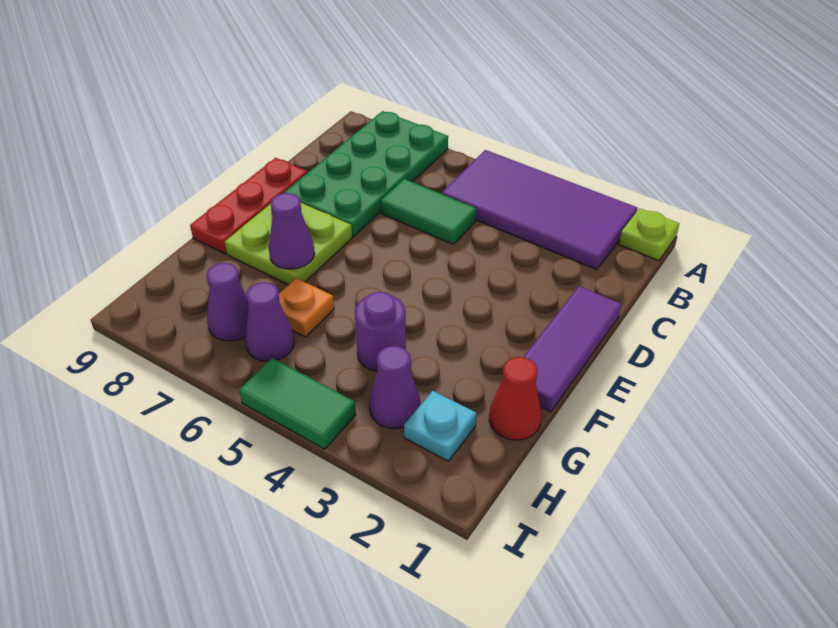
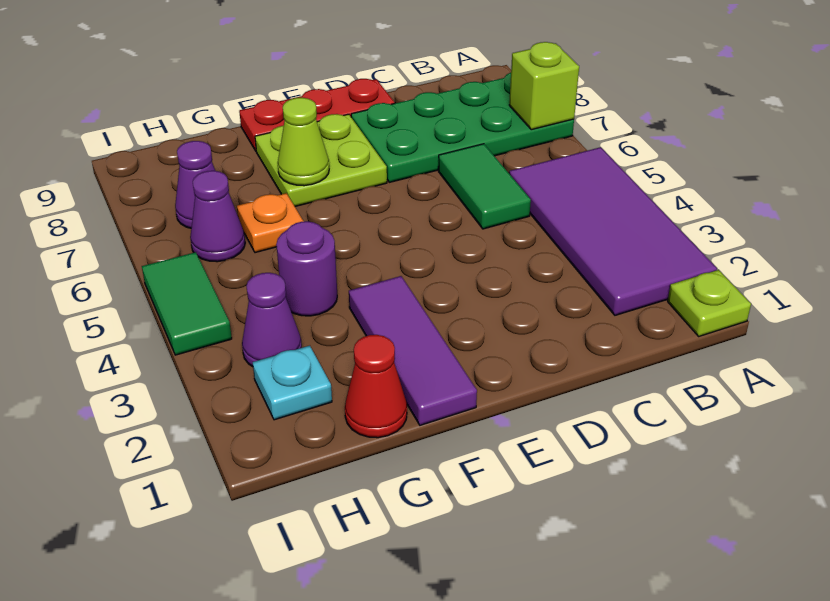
none -> lime brick A7 level 2
purple tile D1:F1 level 1 -> purple tile F1:F3 level 1
purple cone F7 level 2 -> lime cone F7 level 2

